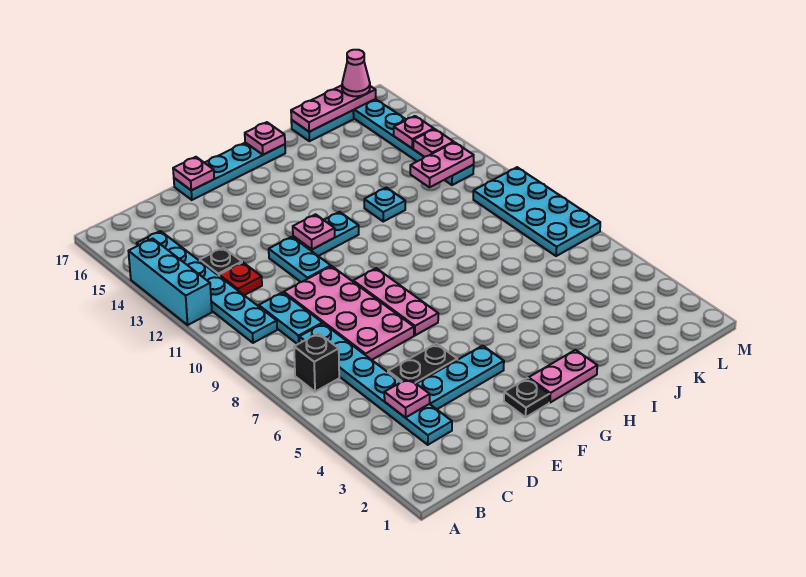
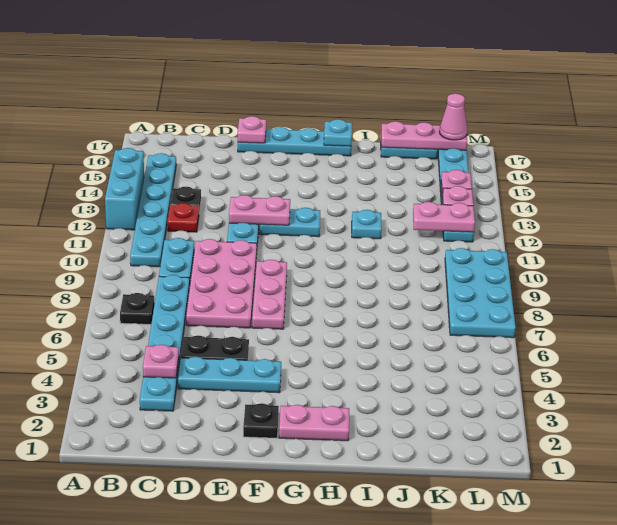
black brick B7 level 1 -> black plate B7 level 1
pink plate F12 level 2 -> pink plate E12:F12 level 2
pink plate H17 level 2 -> cyan plate H17 level 2

